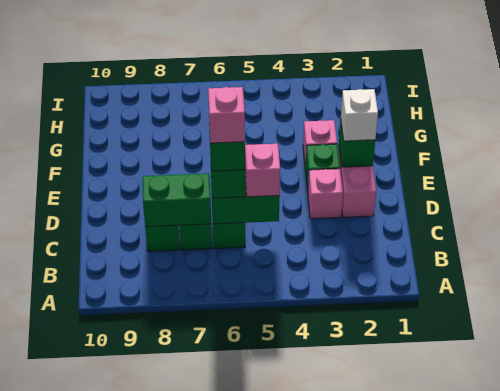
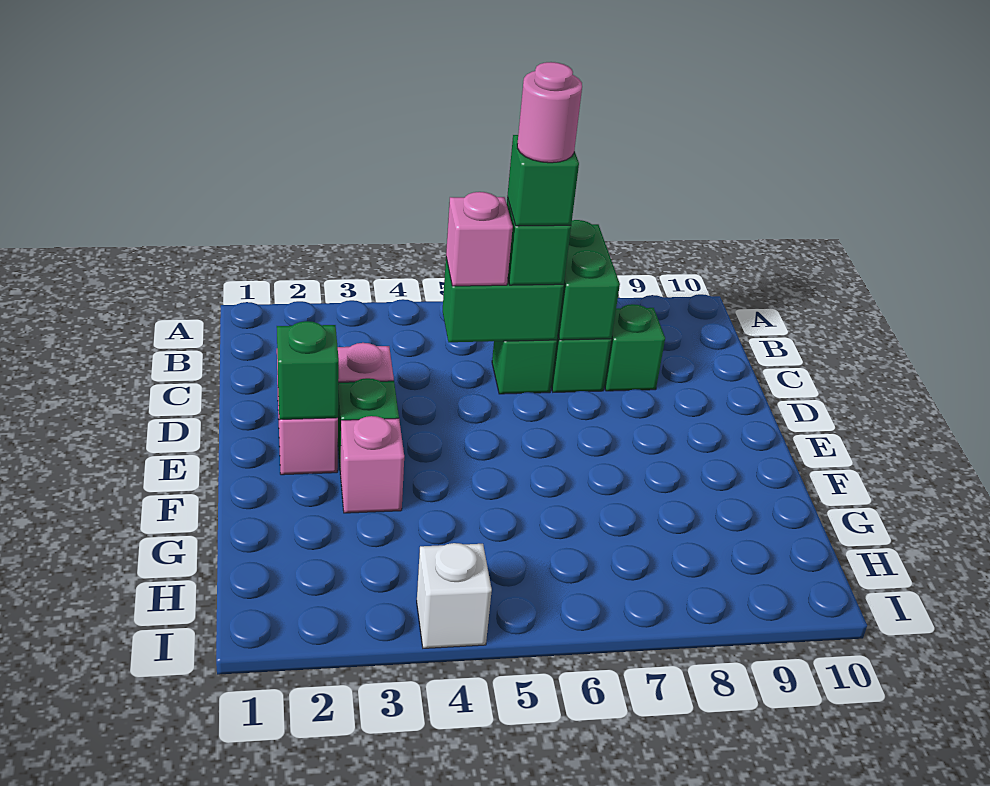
pink brick C6 level 5 -> pink round brick C6 level 5
green brick C7:C8 level 2 -> green brick B7:C7 level 2
white brick E2 level 3 -> white brick I4 level 1

